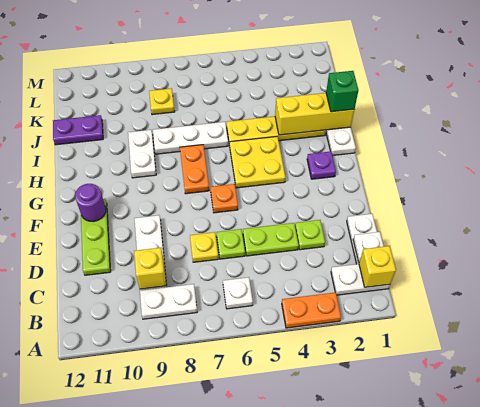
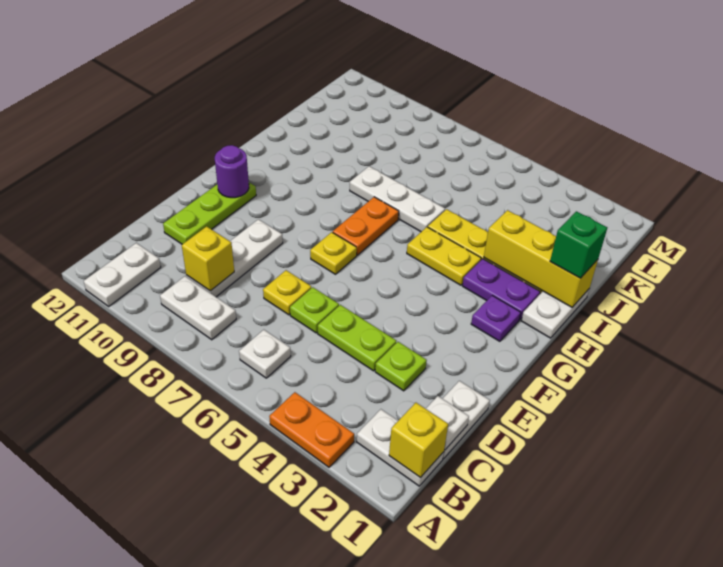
orange plate F6 level 1 -> none
yellow plate G4:H5 level 1 -> yellow plate H4:H5 level 1
white plate H9:I9 level 1 -> white plate A11:B11 level 1
purple plate J11:J12 level 1 -> purple plate H2:H3 level 1
yellow plate K8 level 1 -> yellow plate F7 level 1

